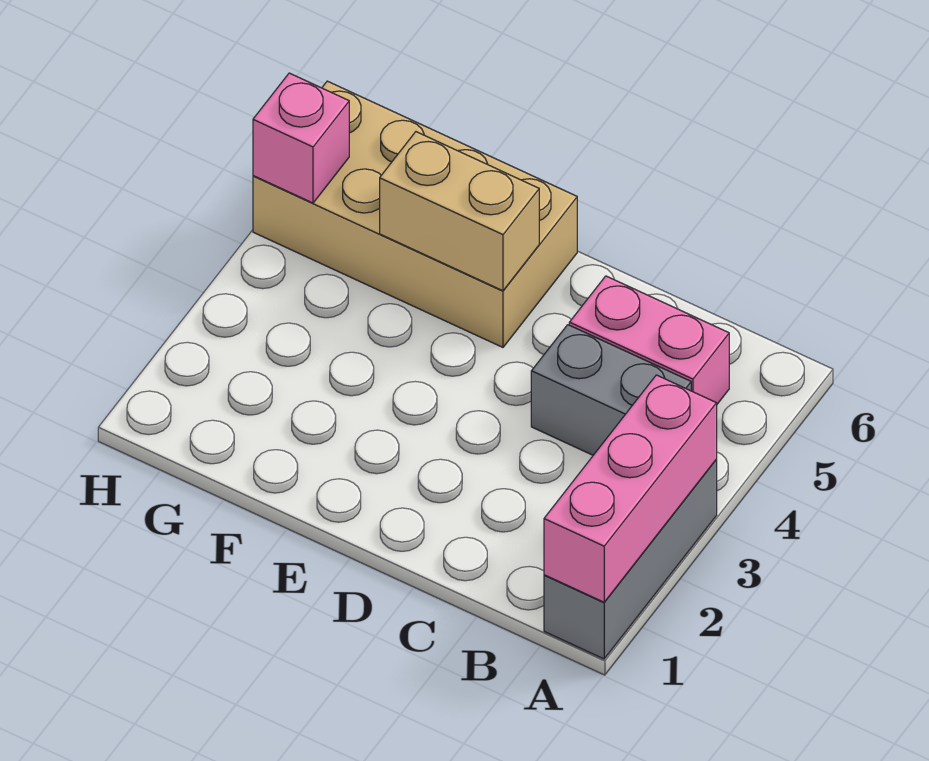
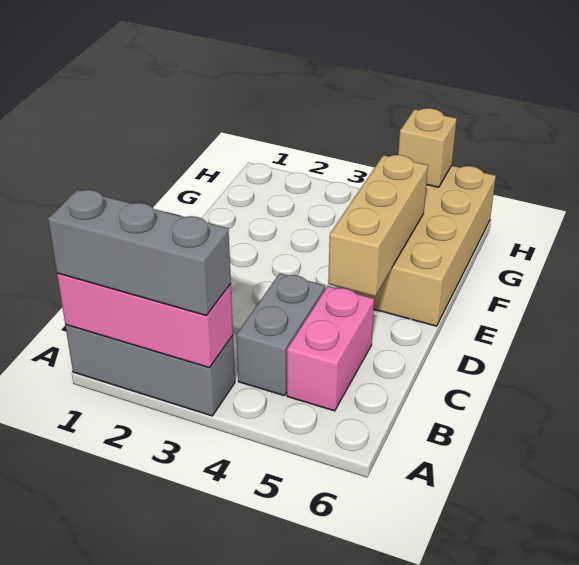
none -> grey brick A1:A3 level 3
tan brick E5:F5 level 2 -> tan brick D5:F5 level 2
pink brick H5 level 2 -> tan brick H5 level 2

